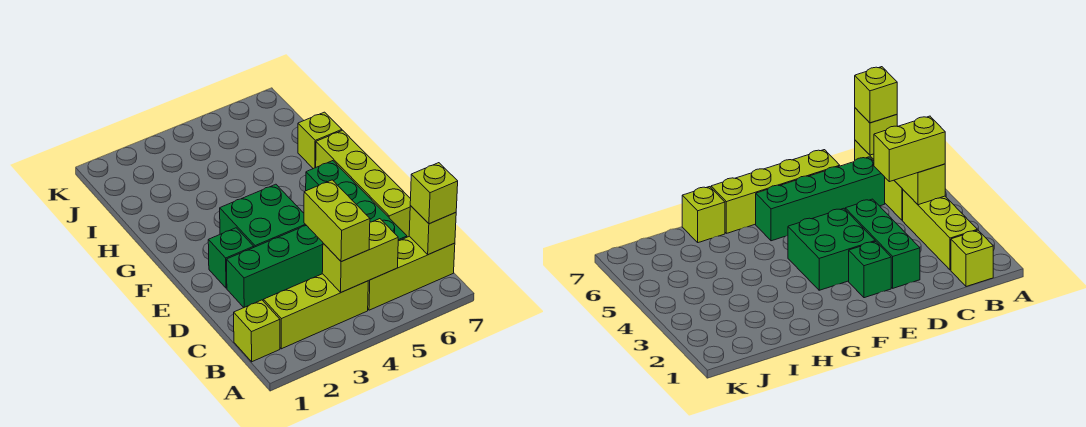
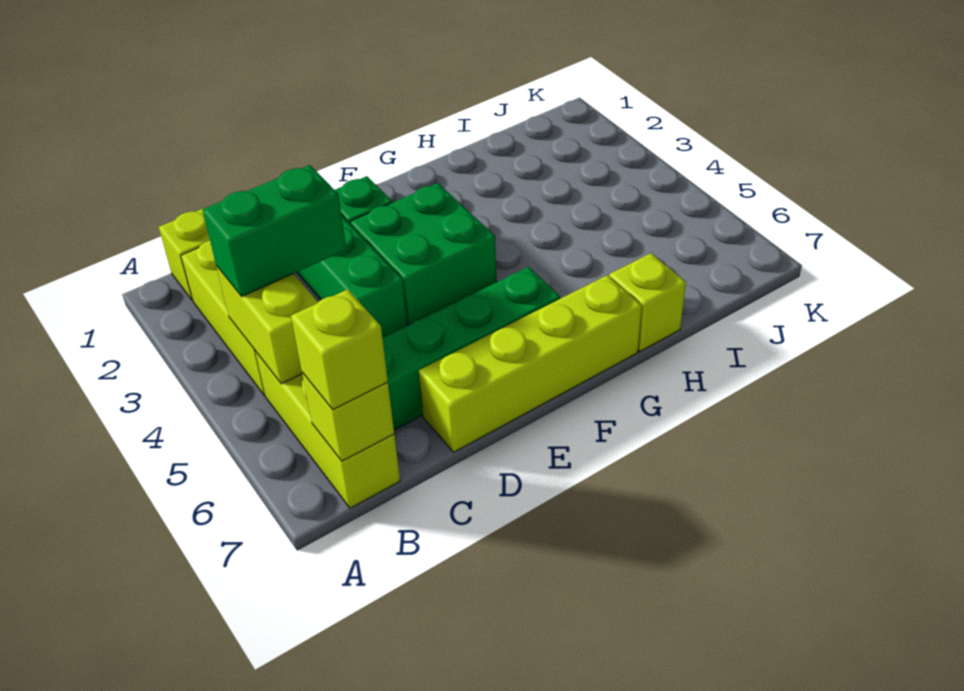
lime brick B4:C4 level 3 -> green brick B4:C4 level 3

